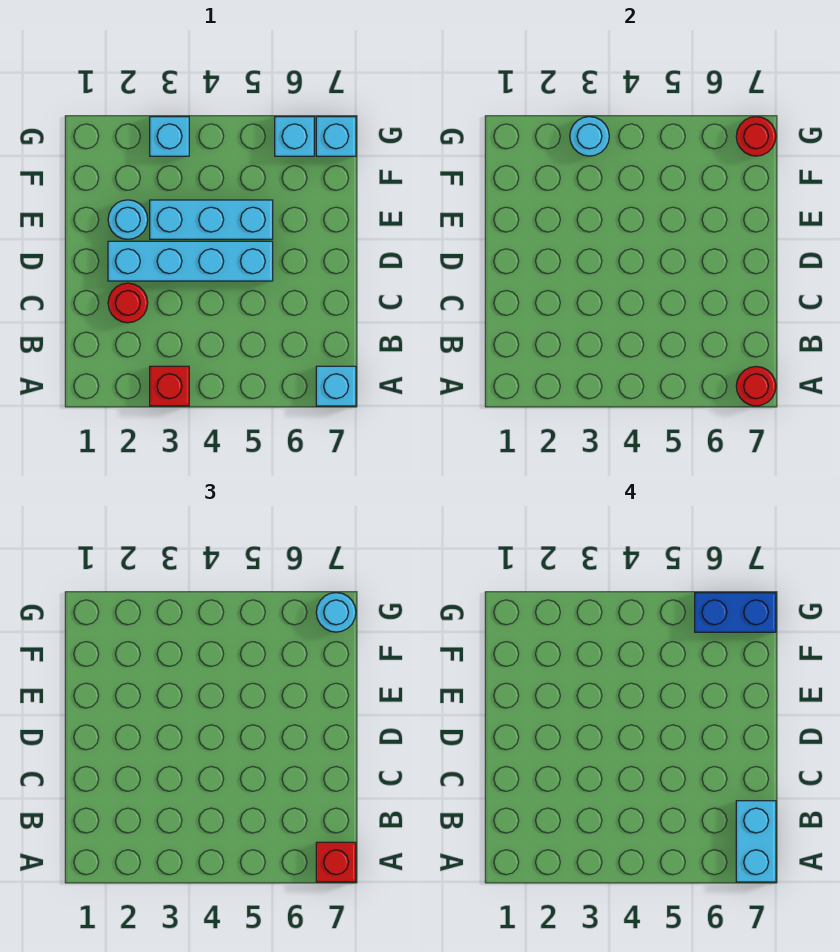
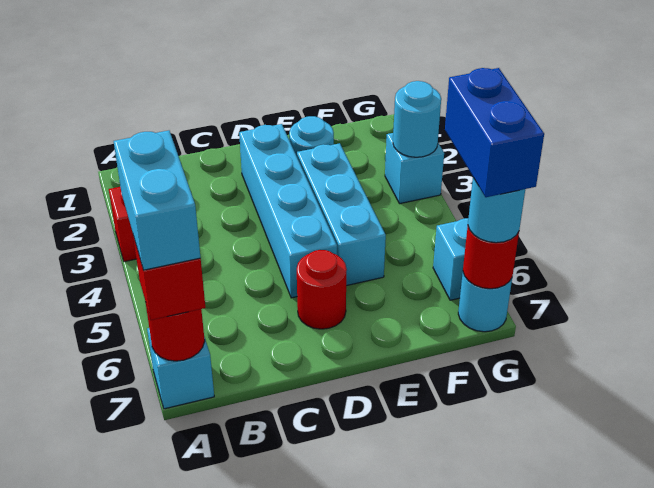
cyan brick A7:B7 level 4 -> cyan brick A6:A7 level 4
red round brick C2 level 1 -> red round brick D6 level 1
cyan brick G7 level 1 -> cyan round brick G7 level 1

